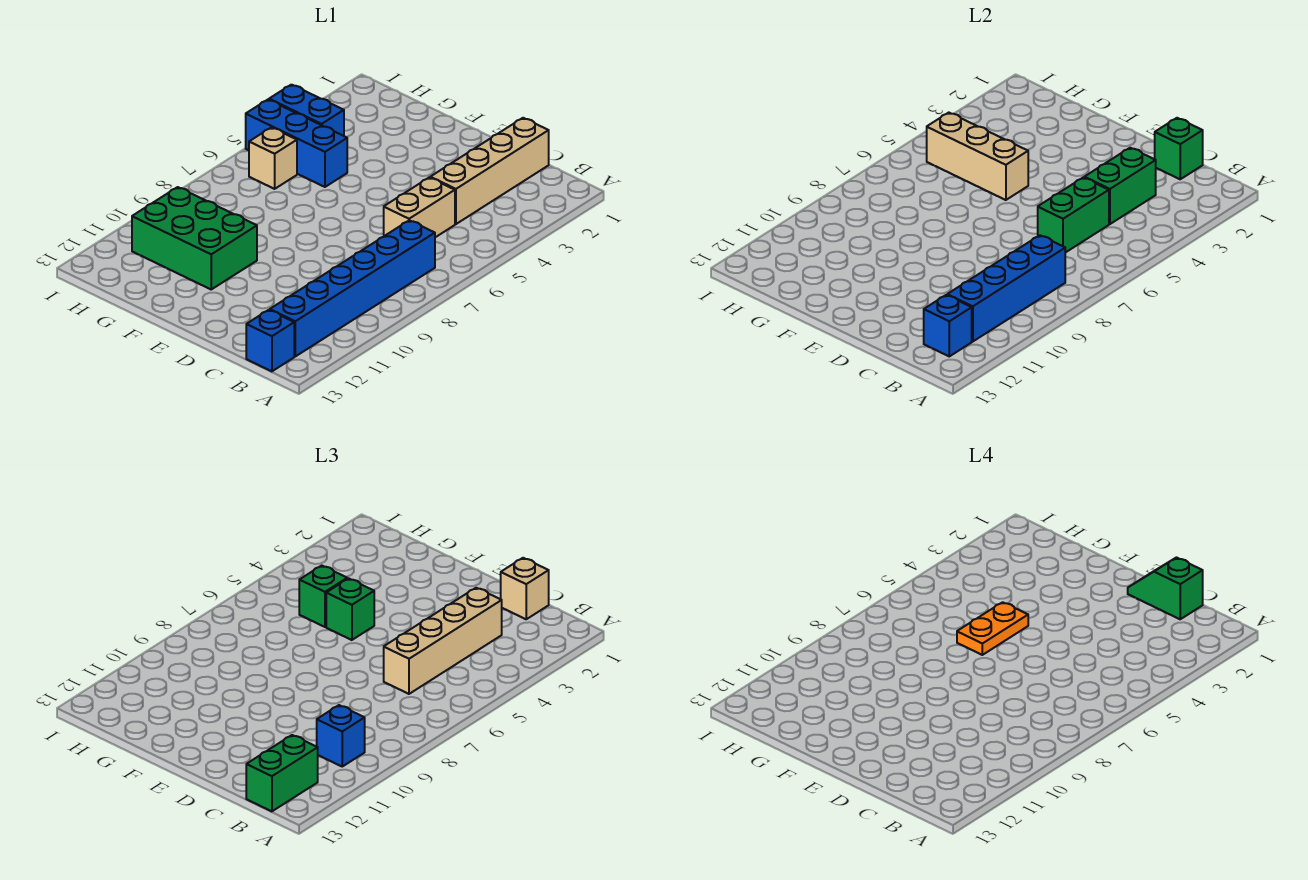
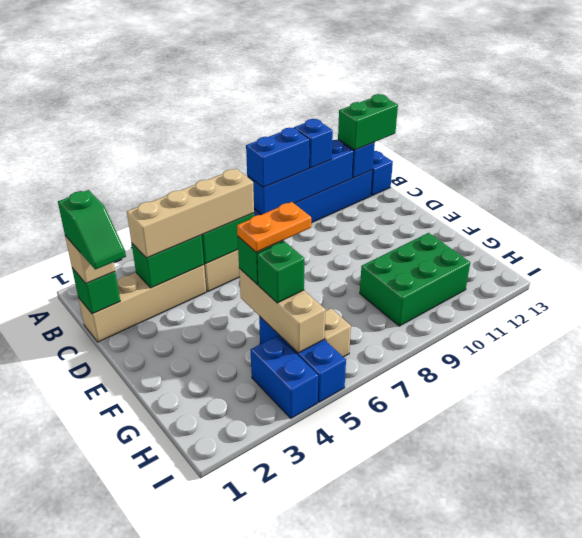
none -> blue brick B8:B9 level 3
green brick F10:H11 level 1 -> green brick G9:H11 level 1

